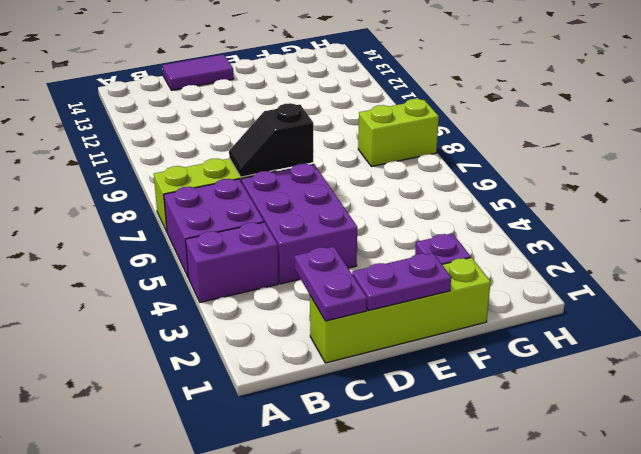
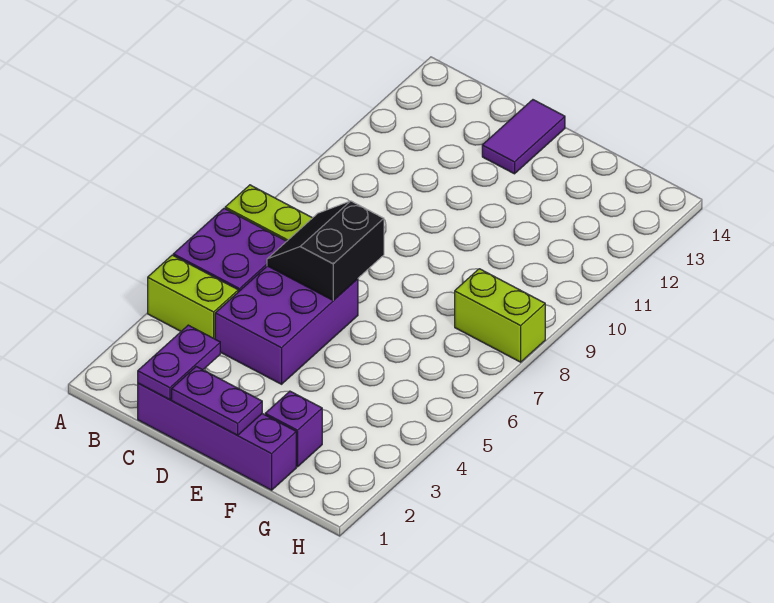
purple brick A4:B4 level 1 -> lime brick A4:B4 level 1
lime brick C1:F1 level 1 -> purple brick C1:F1 level 1
black slope C7:D7 level 2 top D -> black slope C6:D7 level 2 top D
purple tile C14:D14 level 1 -> purple tile D13:D14 level 1

